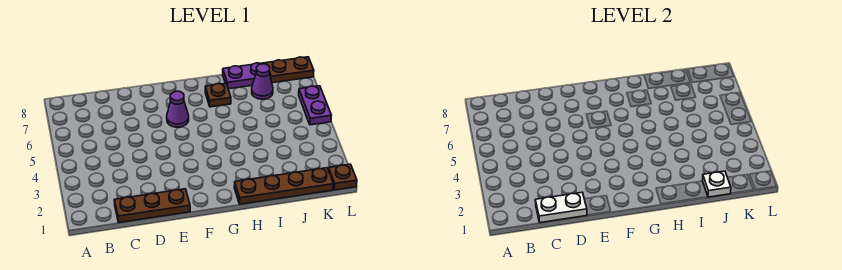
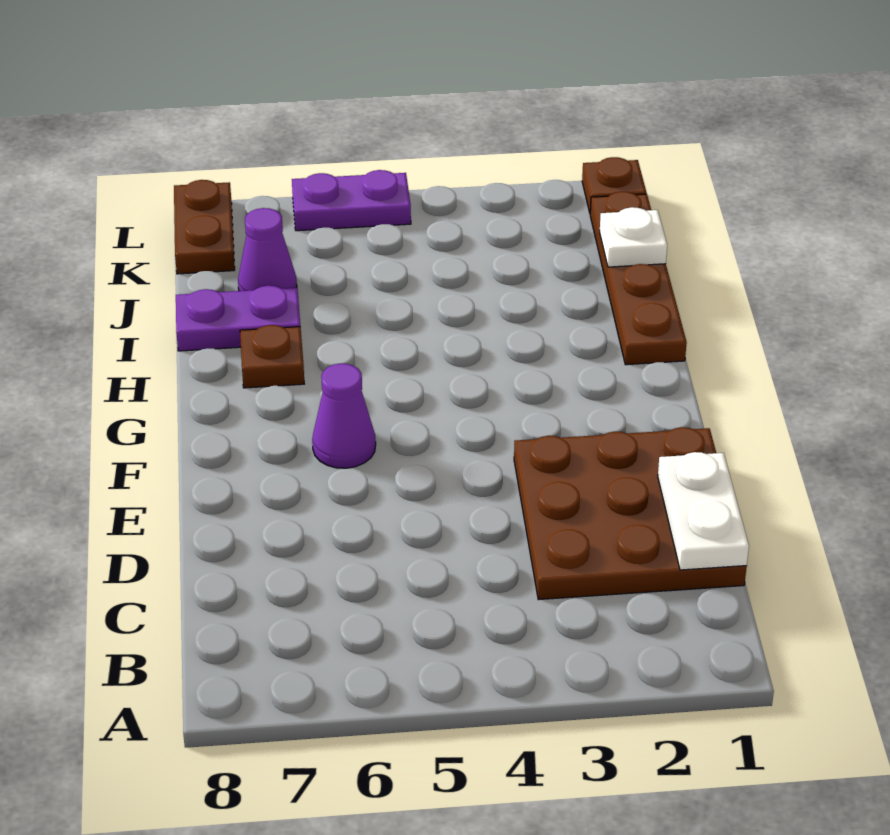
brown plate C1:E1 level 1 -> brown plate C1:E3 level 1
purple plate I8:J8 level 1 -> purple plate I7:I8 level 1

